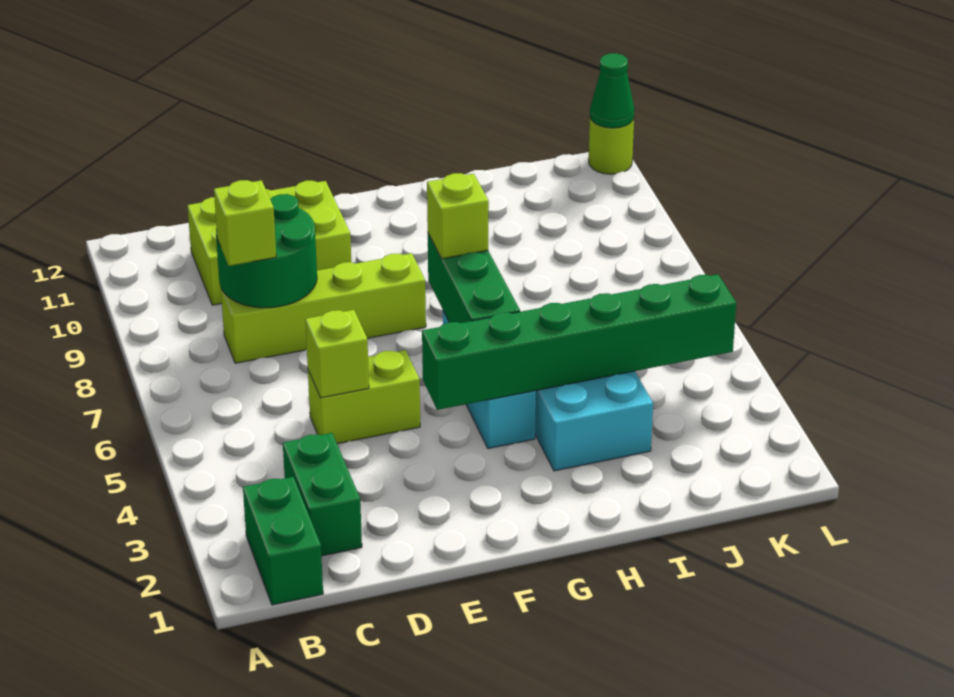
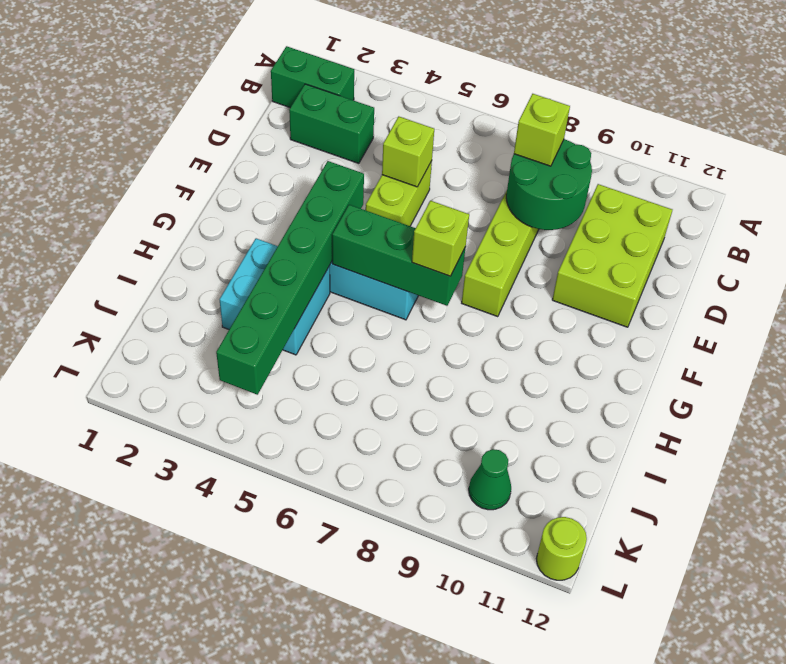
green cone L12 level 2 -> green cone K10 level 1

